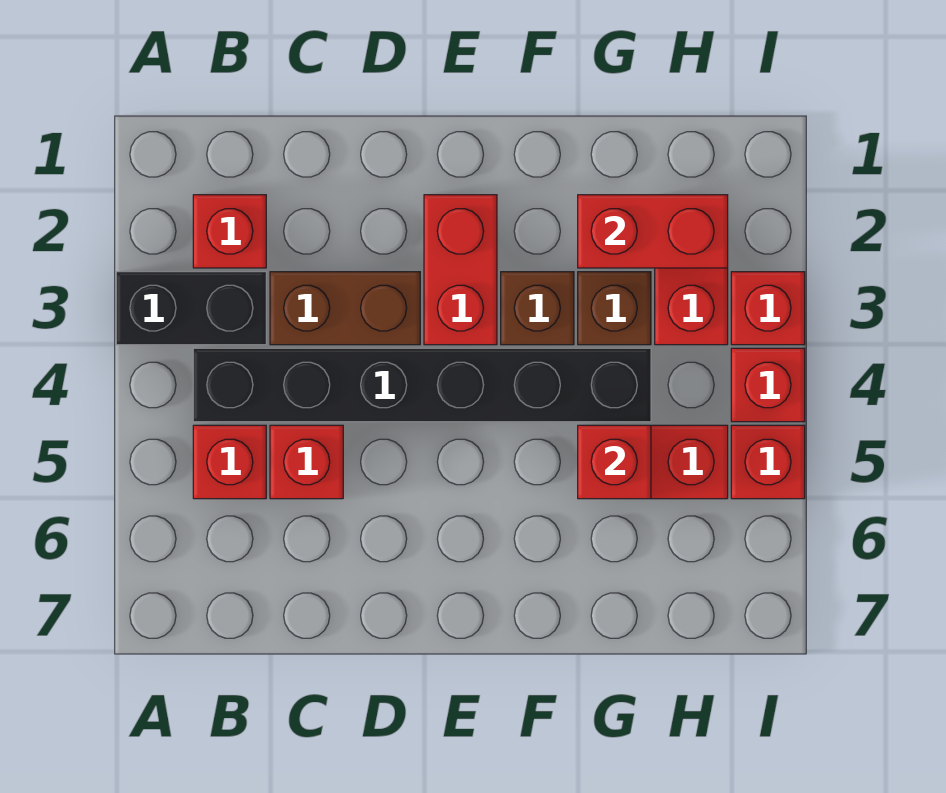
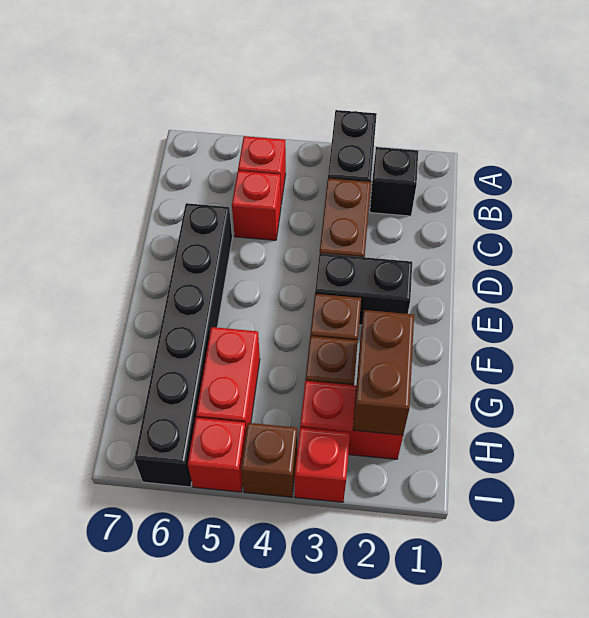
red brick B2 level 1 -> black brick B2 level 1
black brick B4:G4 level 1 -> black brick D6:I6 level 1
red brick E2:E3 level 1 -> black brick E2:E3 level 1
red brick G2:H2 level 2 -> brown brick G2:H2 level 2
red brick G5 level 2 -> none
red brick I4 level 1 -> brown brick I4 level 1

